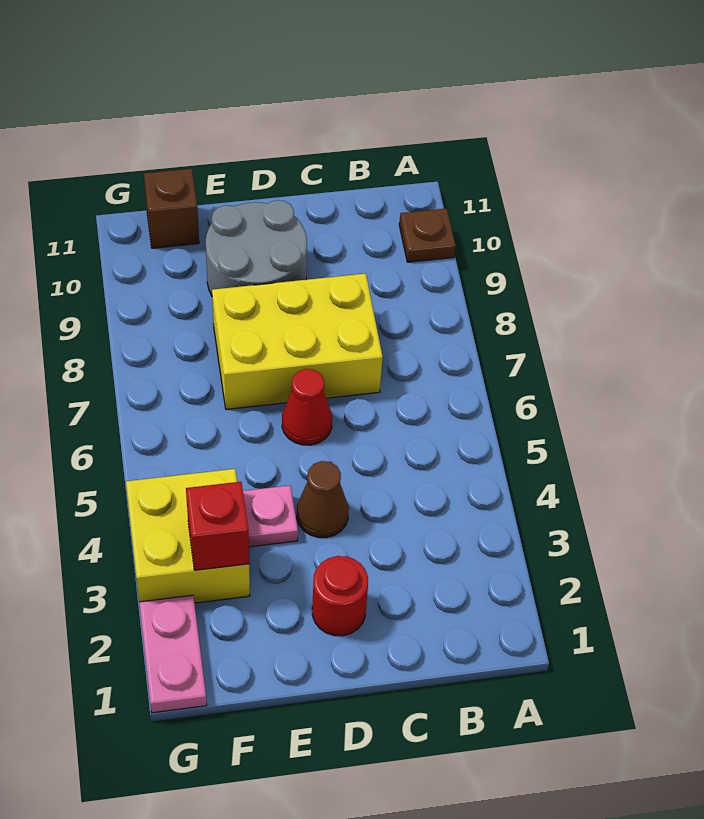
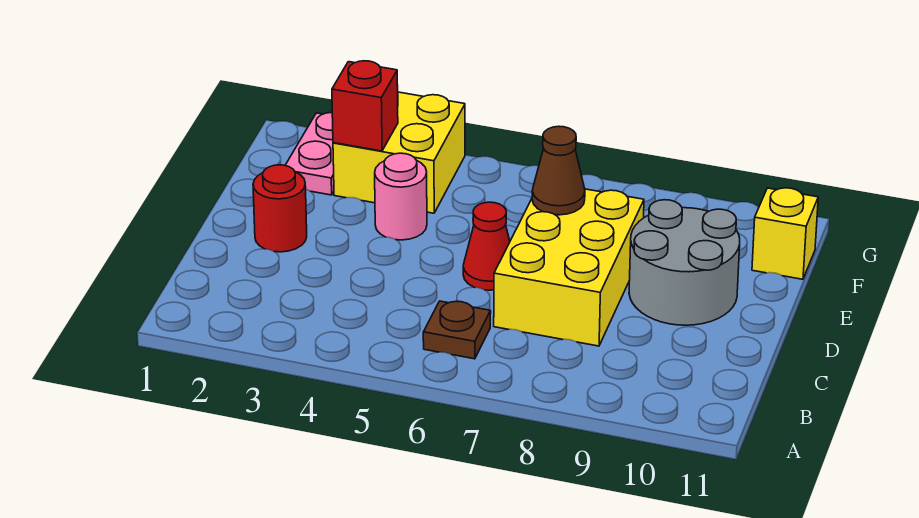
brown plate A10 level 1 -> brown plate B6 level 1
brown cone D4 level 1 -> brown cone E7 level 2
pink plate E4 level 1 -> pink round brick E4 level 1
brown brick F11 level 1 -> yellow brick F11 level 1
pink plate G1:G2 level 1 -> pink plate F2:G2 level 1

